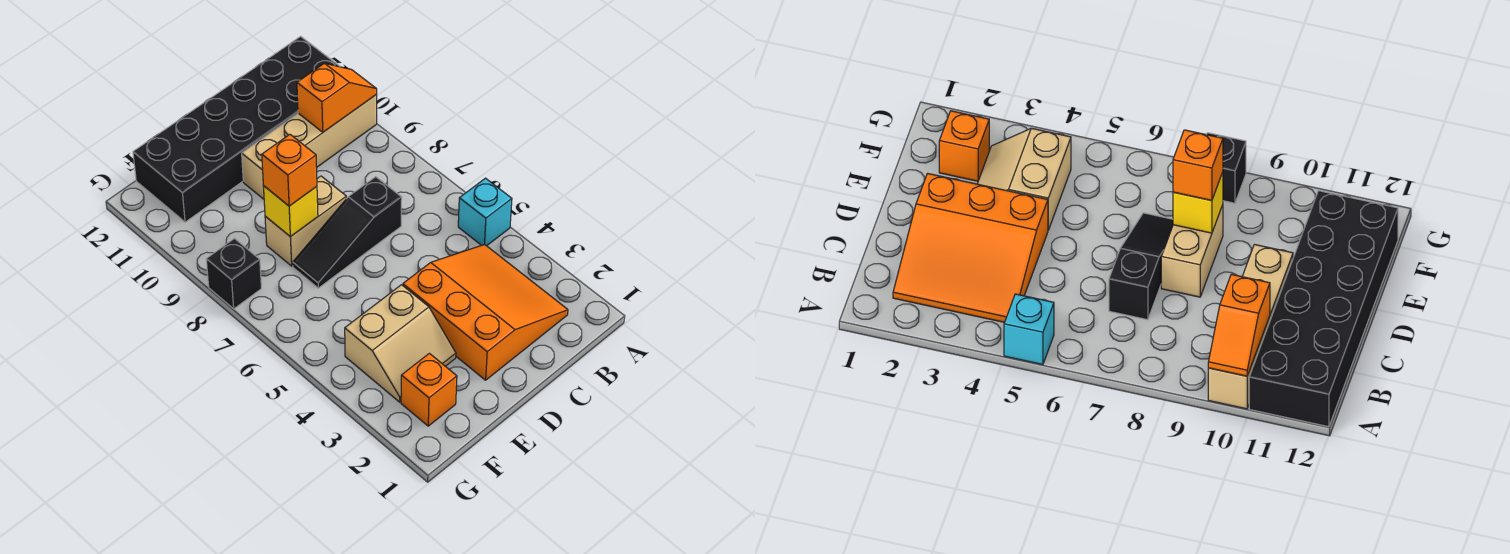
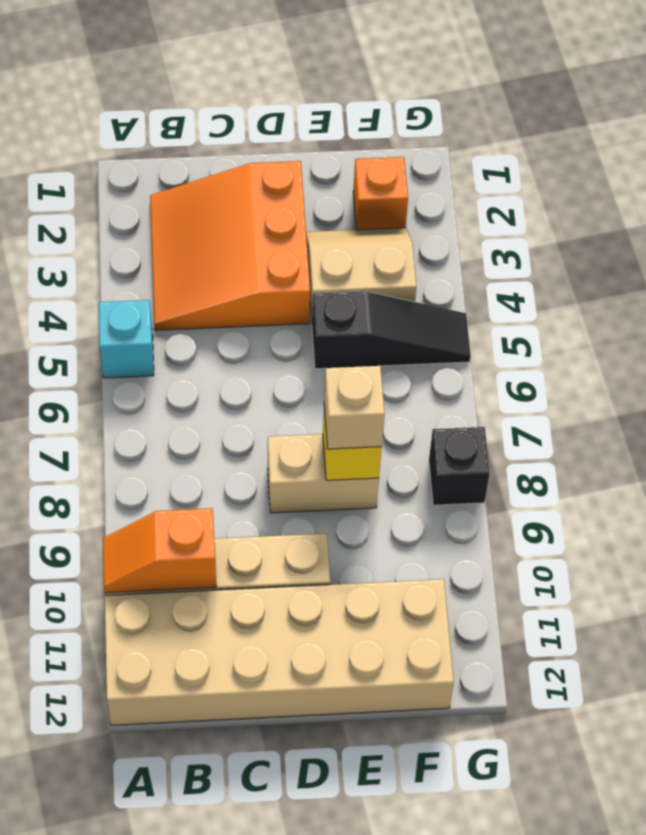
black brick A11:F12 level 1 -> tan brick A11:F12 level 1
black slope C7:E7 level 1 top C -> black slope E5:G5 level 1 top E
orange brick E8 level 3 -> tan brick E8 level 3

